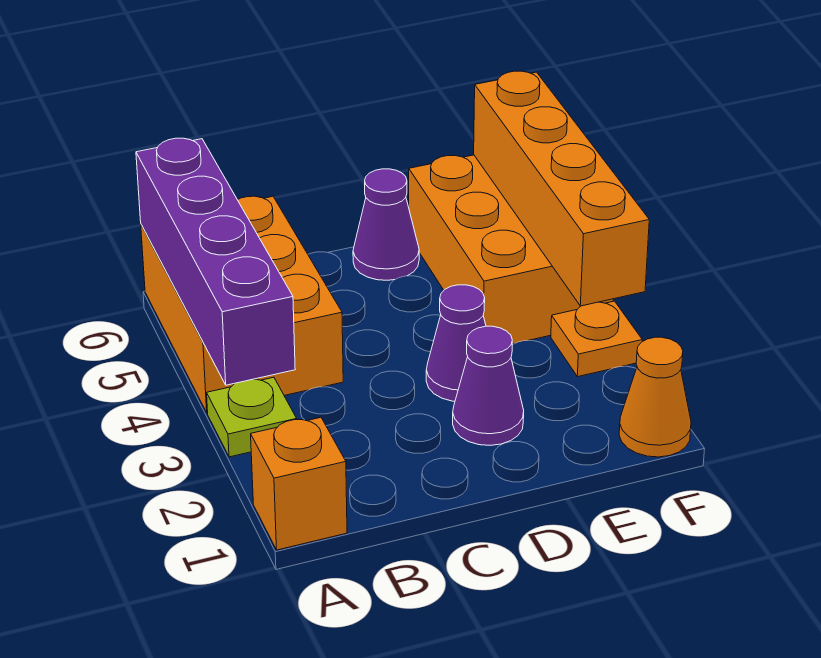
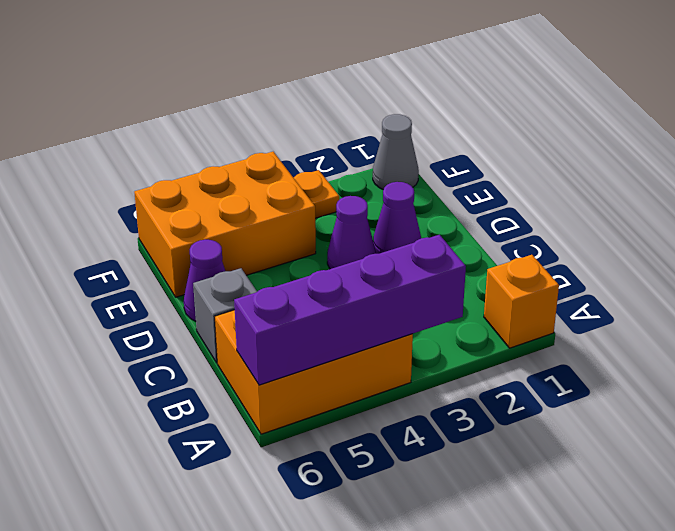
lime plate A3 level 1 -> none
none -> grey brick C6 level 1
orange cone F1 level 1 -> grey cone F1 level 1
orange brick F3:F6 level 2 -> none

